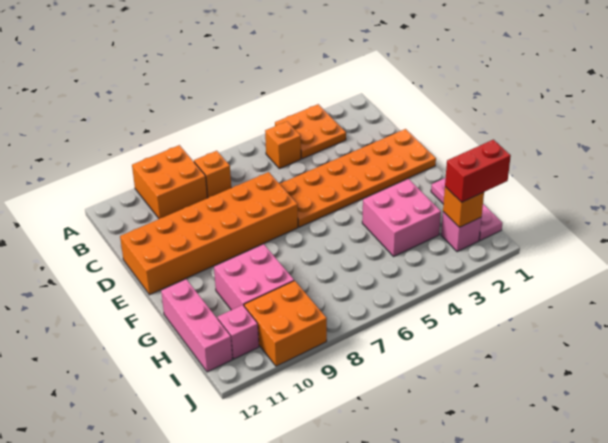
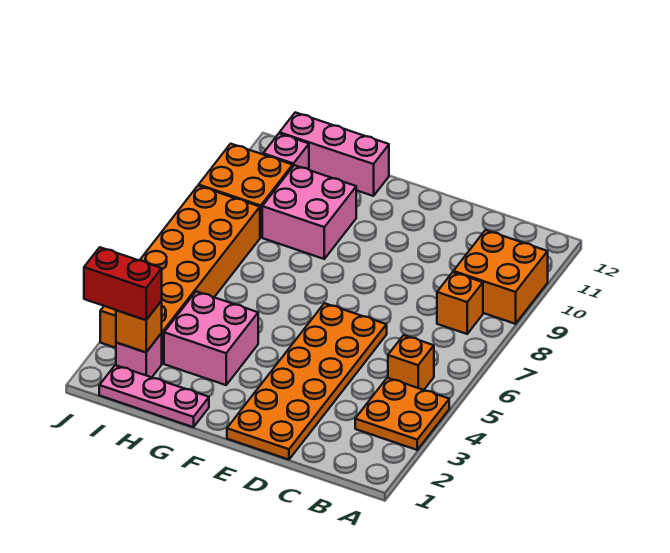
orange brick D7:E12 level 1 -> orange brick I3:J8 level 1
red brick I1:I2 level 3 -> red brick I2:J2 level 3

